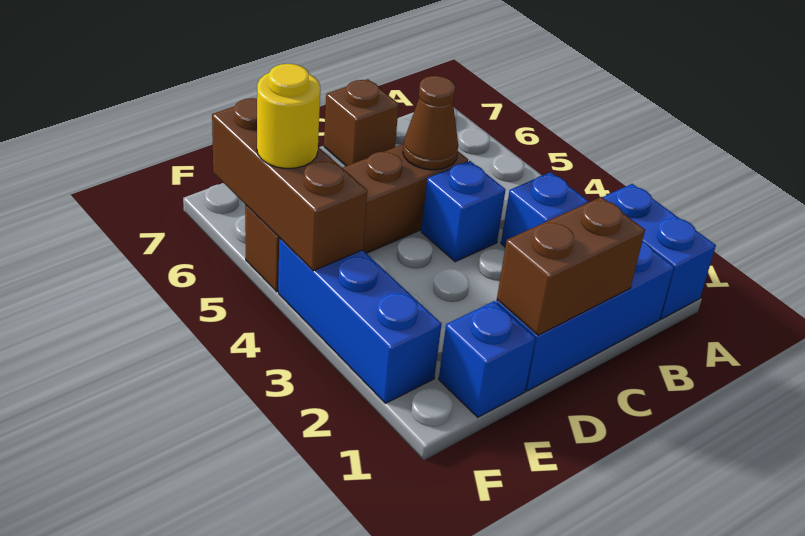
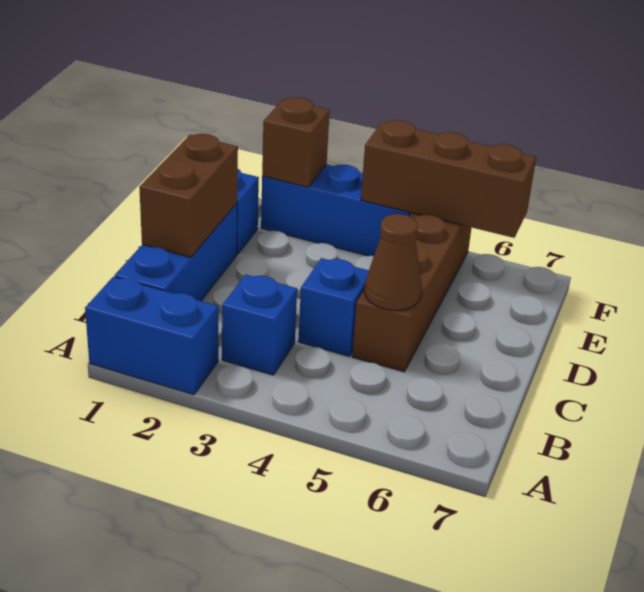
brown brick C7 level 1 -> brown brick F2 level 2
yellow round brick F5 level 3 -> none

